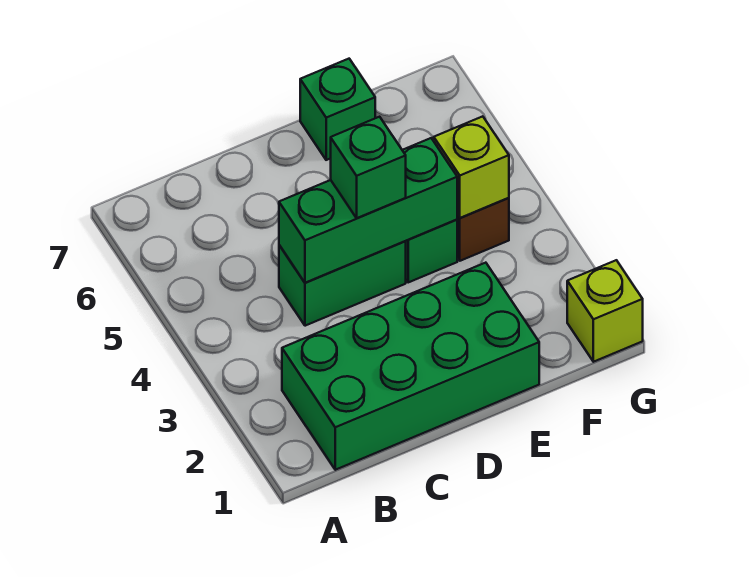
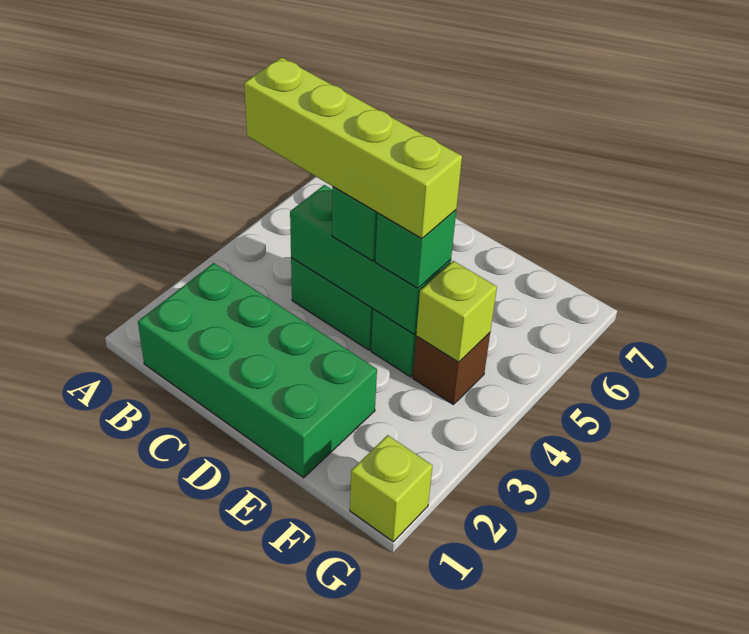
none -> lime brick B4:E4 level 4
green brick E7 level 1 -> green brick E4 level 3

